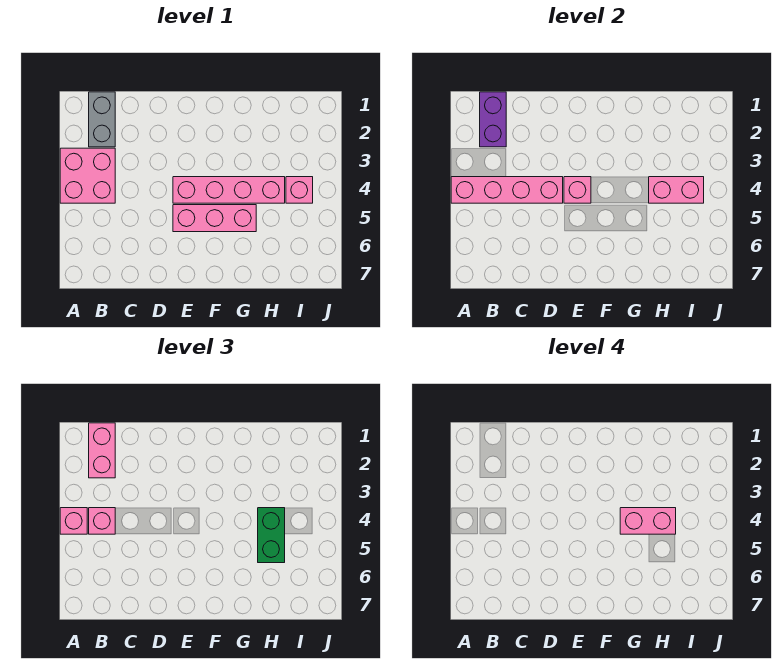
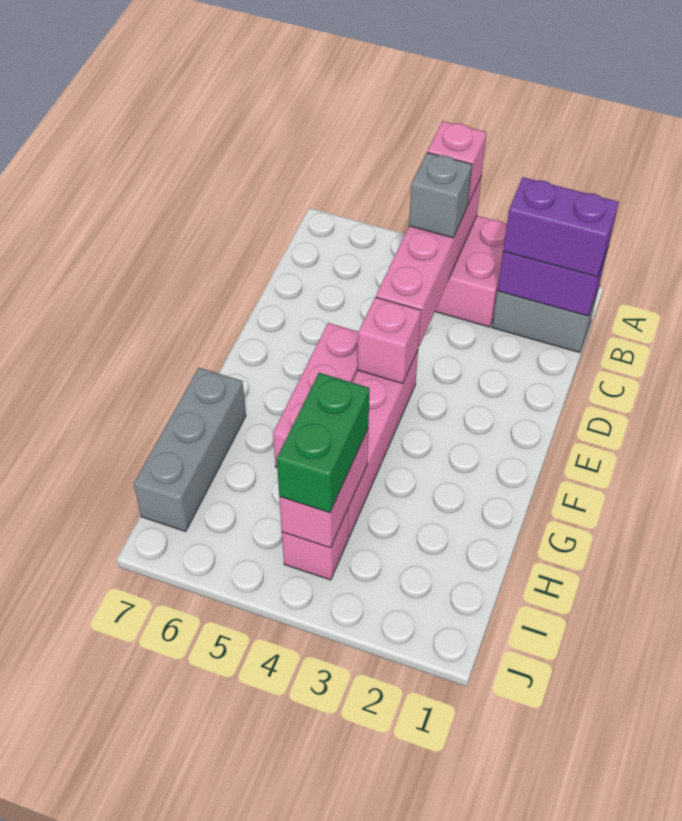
pink brick B1:B2 level 3 -> purple brick B1:B2 level 3
pink brick B4 level 3 -> grey brick B4 level 3
pink brick G4:H4 level 4 -> none
none -> grey brick G7:I7 level 1
green brick H4:H5 level 3 -> green brick H4:I4 level 3

